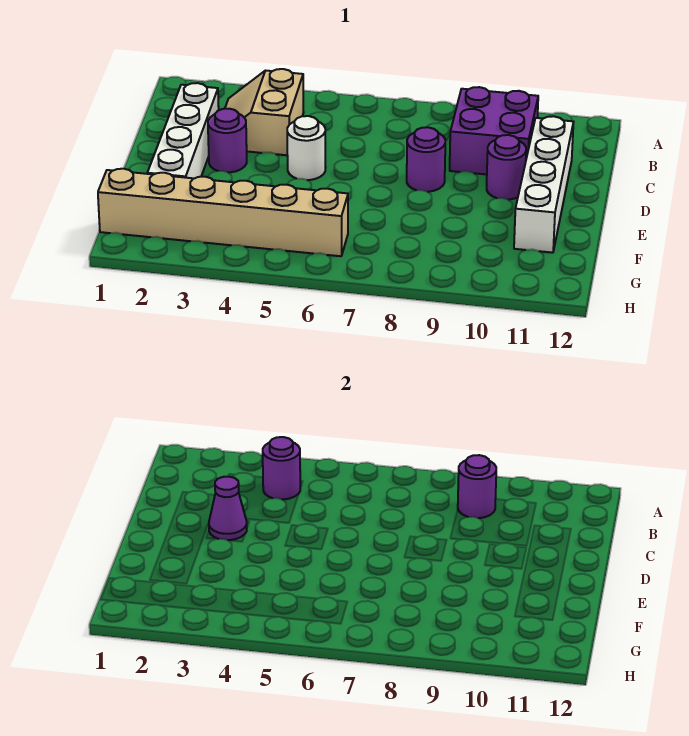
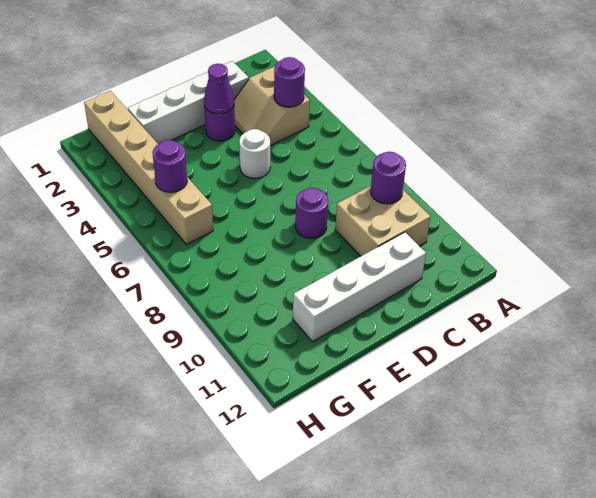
tan slope B3:C4 level 1 top 4 -> tan slope B3:C4 level 1 top B
purple brick B9:C10 level 1 -> tan brick B9:C10 level 1
purple round brick D10 level 1 -> purple round brick G5 level 2

